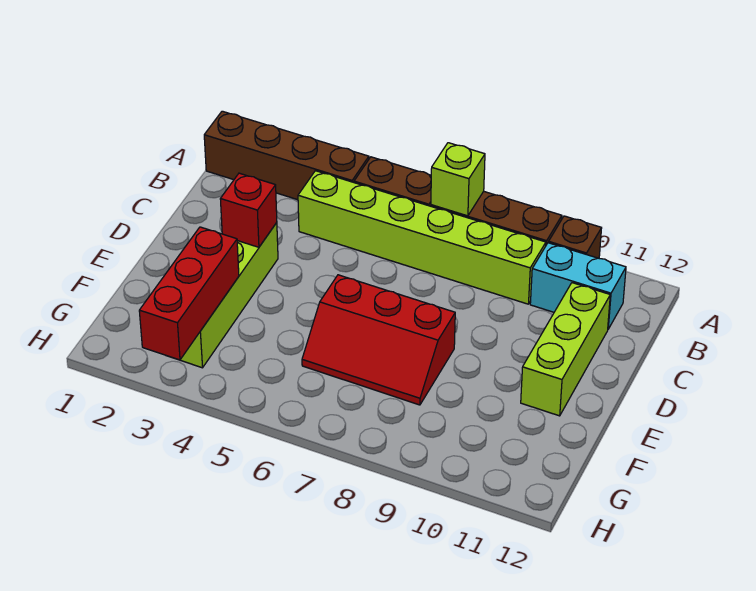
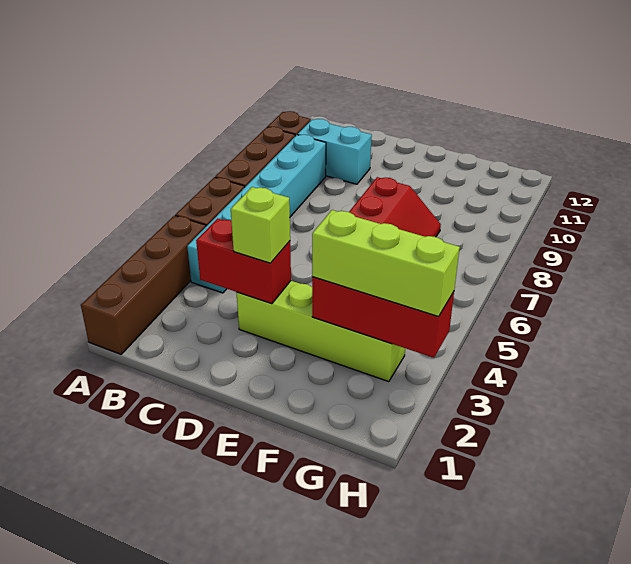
lime brick A7 level 2 -> lime brick D3 level 3
lime brick B4:B9 level 1 -> cyan brick B4:B9 level 1
cyan brick B10:B11 level 1 -> cyan brick B10:C10 level 1
lime brick C11:E11 level 1 -> lime brick F3:H3 level 3
red brick D3 level 2 -> red brick C3:D3 level 2

